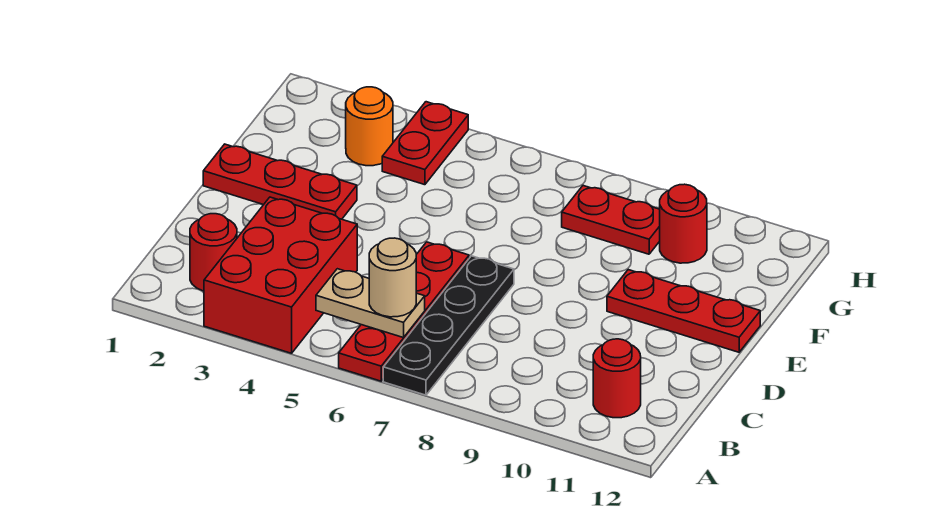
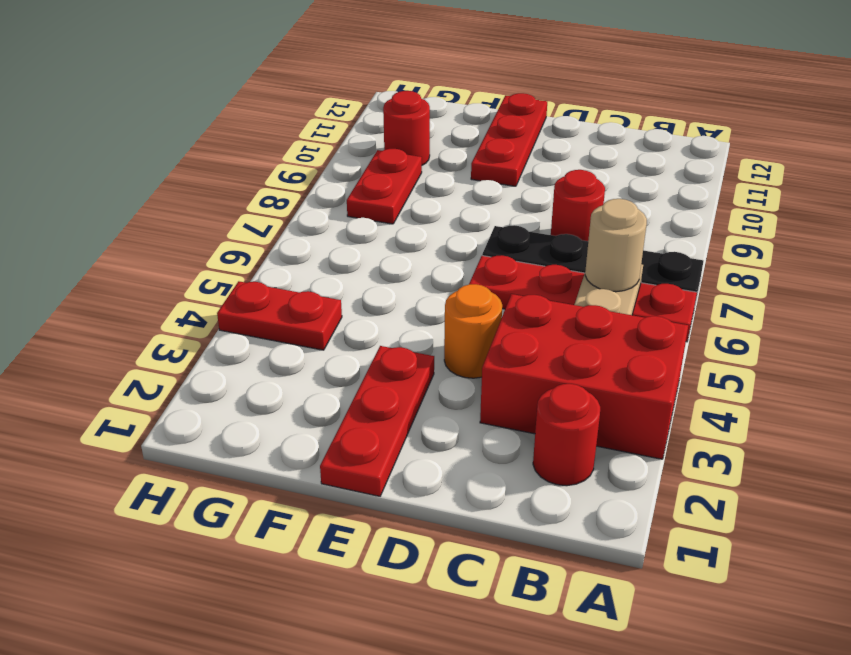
red round brick B11 level 1 -> red round brick C8 level 1
orange round brick G3 level 1 -> orange round brick D4 level 1

